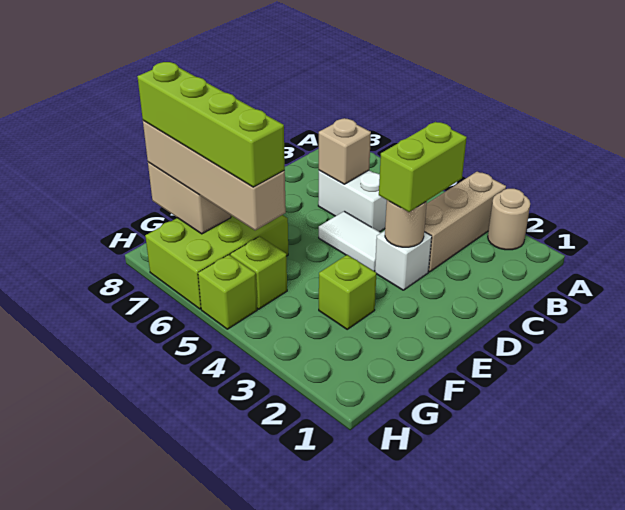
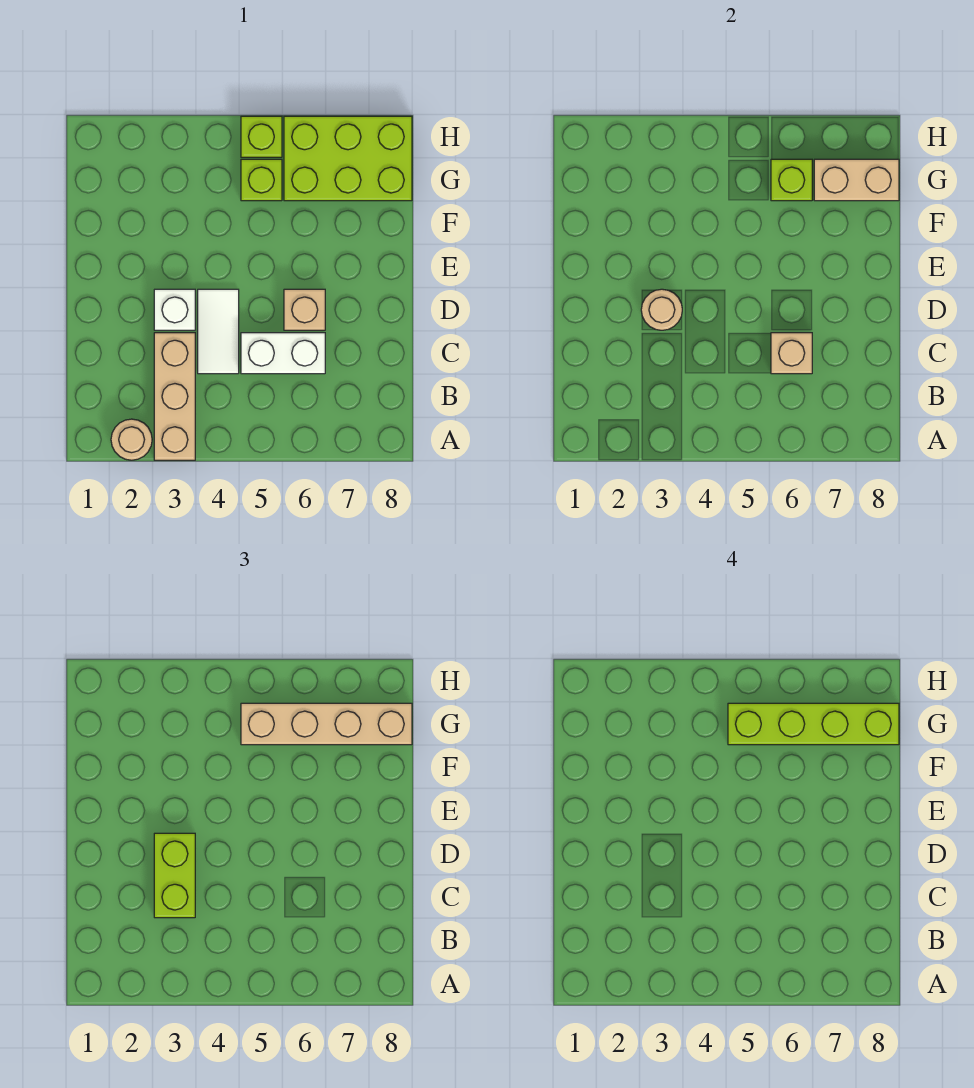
white tile D4:D5 level 1 -> white tile C4:D4 level 1
none -> tan brick D6 level 1
lime brick F3 level 1 -> lime brick G6 level 2
lime brick F6:H7 level 1 -> lime brick G6:H8 level 1

